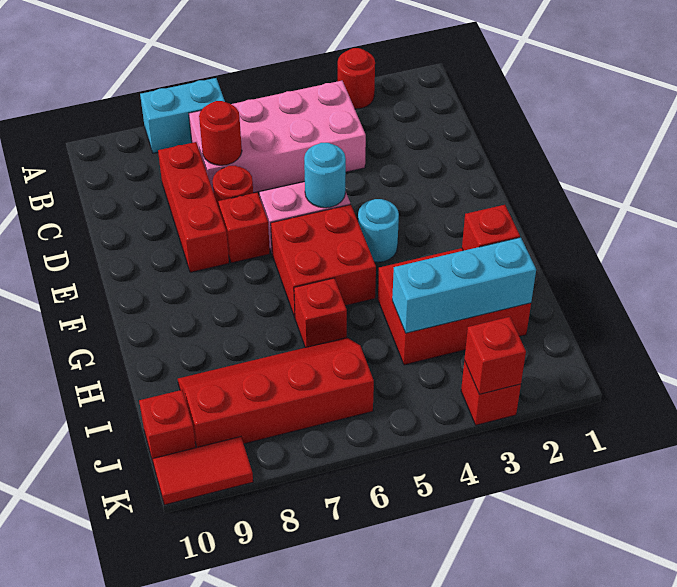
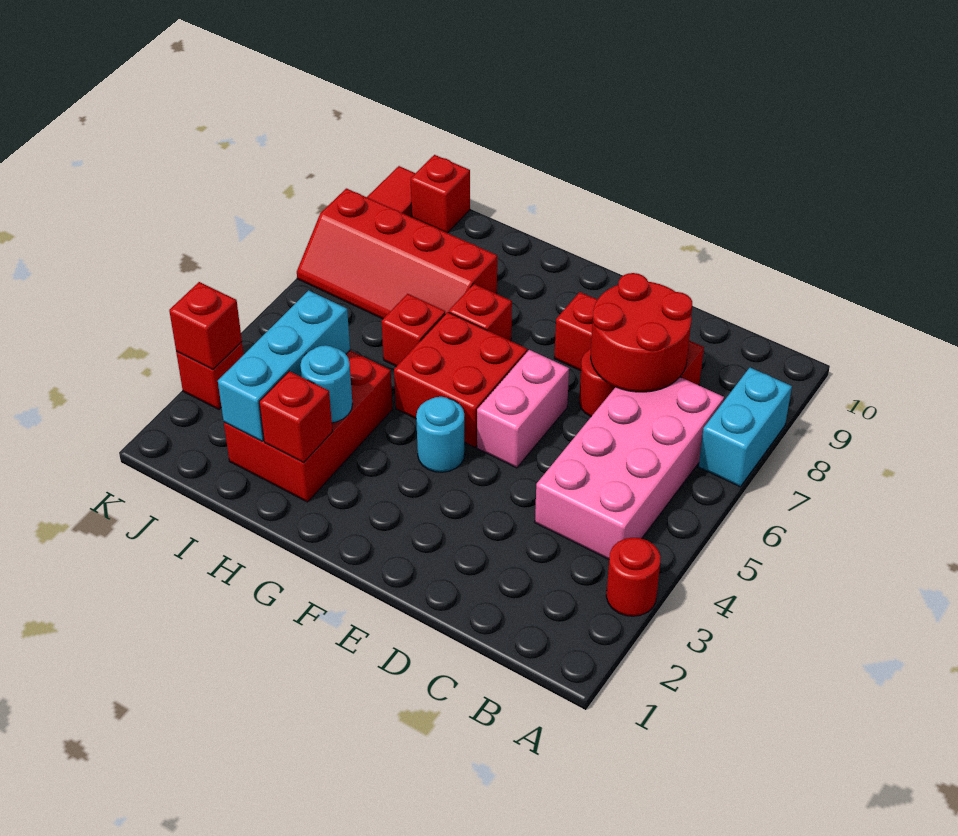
red round brick C7 level 2 -> red round brick C7:D8 level 2
cyan round brick E5 level 2 -> cyan round brick H3 level 2
red brick E7 level 1 -> red brick G7 level 1
red slope I6:J9 level 1 top J -> red slope H7:K8 level 1 top 8

